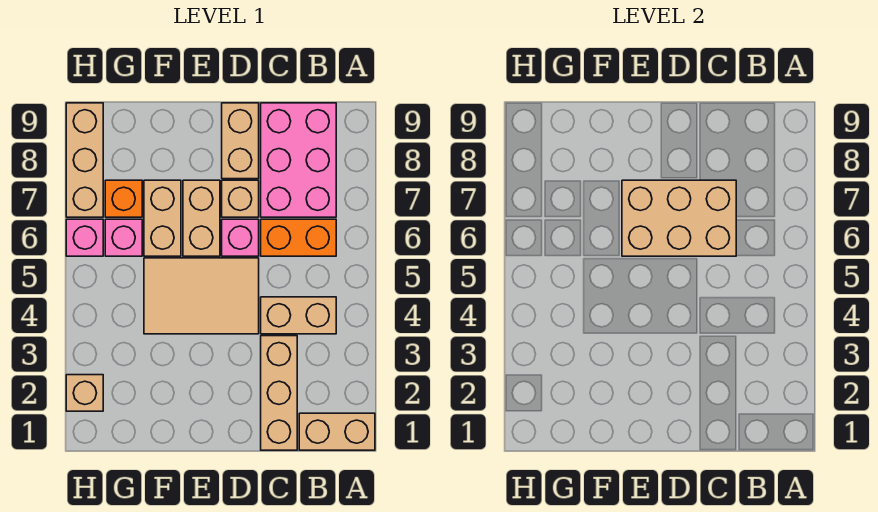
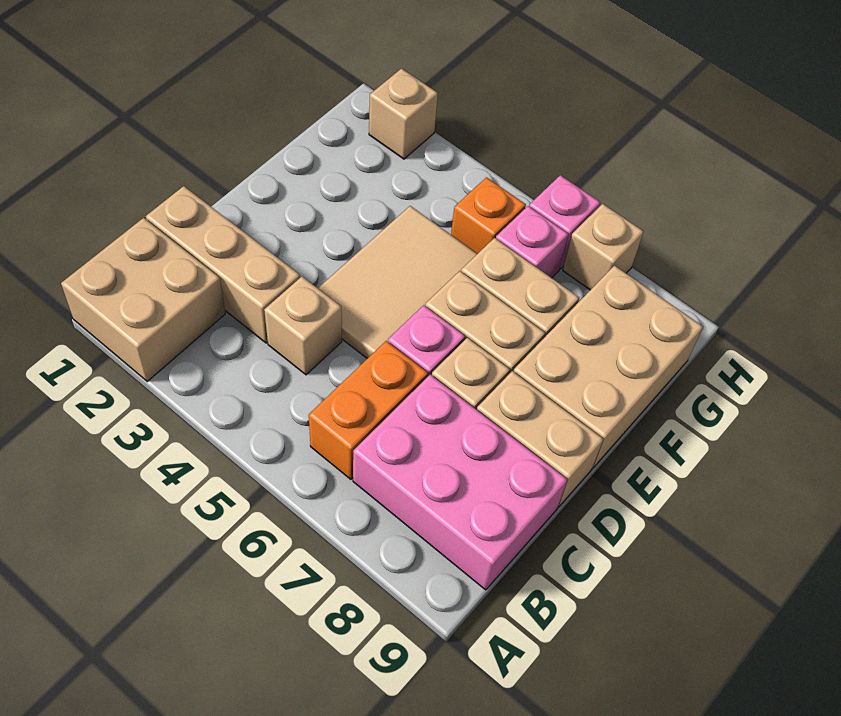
tan brick A1:B1 level 1 -> tan brick A1:B2 level 1
tan brick B4:C4 level 1 -> tan brick C4 level 1
tan brick C6:E7 level 2 -> tan brick E8:G9 level 1
orange brick G7 level 1 -> orange brick G5 level 1
tan brick H7:H9 level 1 -> tan brick H7 level 1

